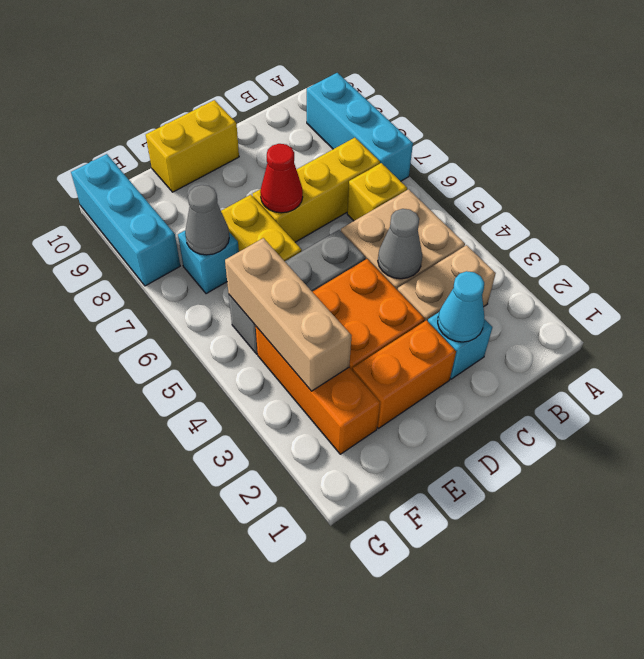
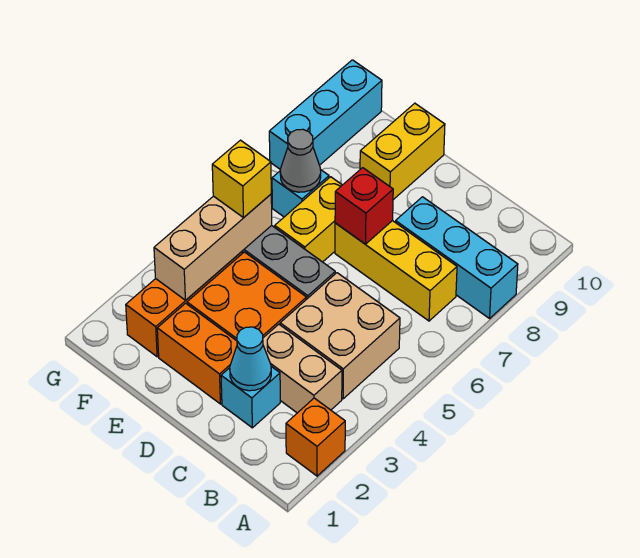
none -> orange brick A2 level 1
cyan brick A7:A9 level 1 -> cyan brick A8:C8 level 1
yellow brick B6 level 1 -> yellow brick F5 level 3
grey cone C4 level 2 -> none
red cone D7 level 2 -> red brick D7 level 2
yellow brick D10:E10 level 1 -> yellow brick E9:E10 level 1

